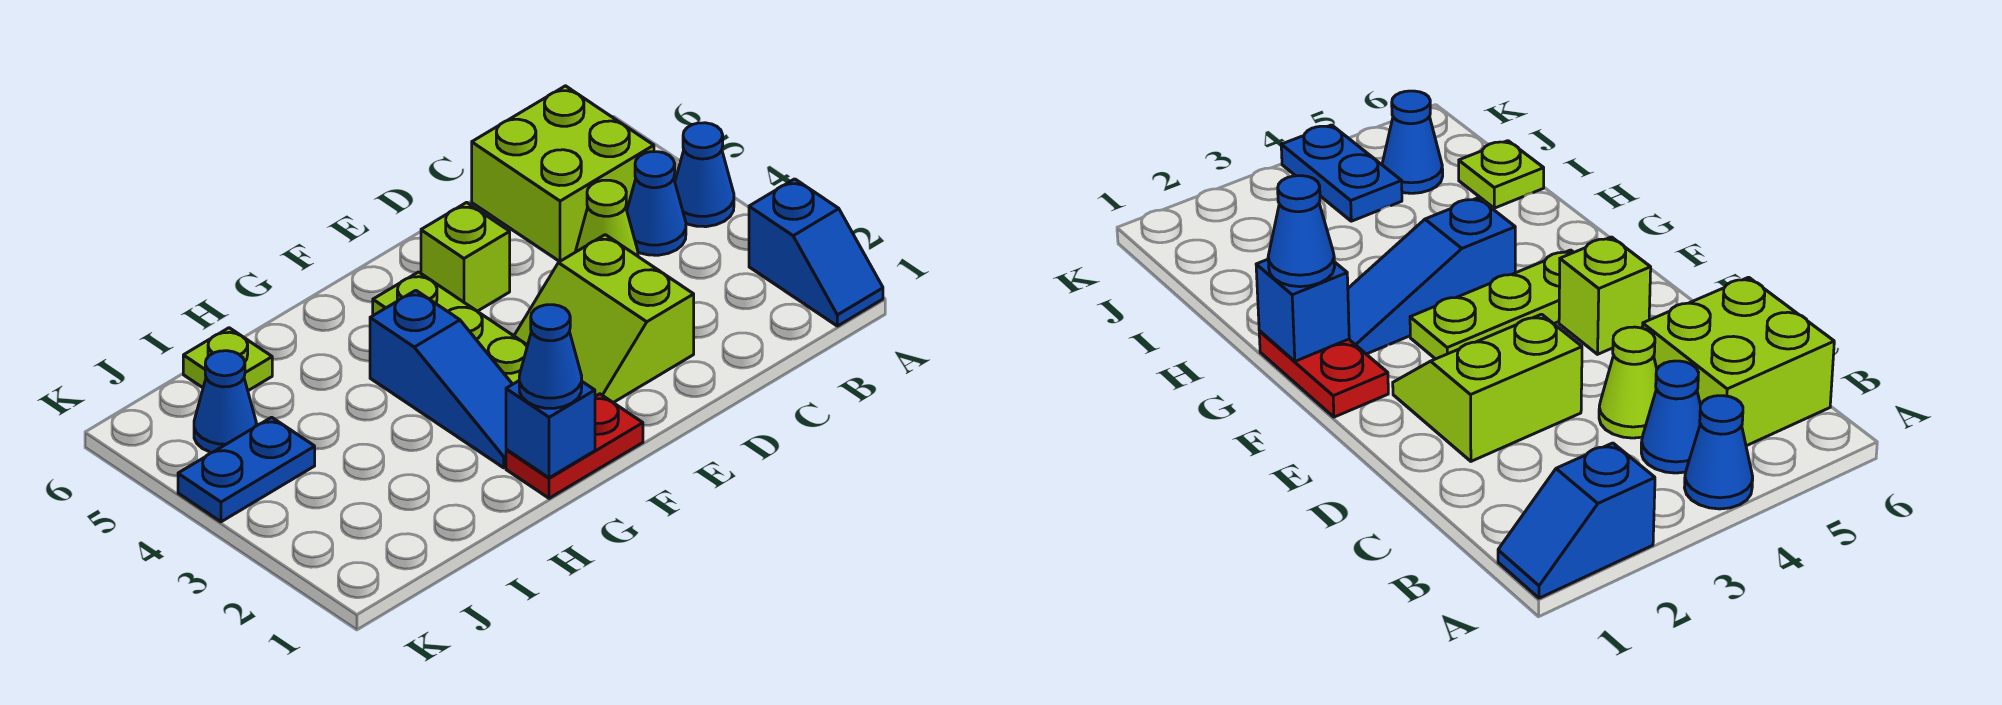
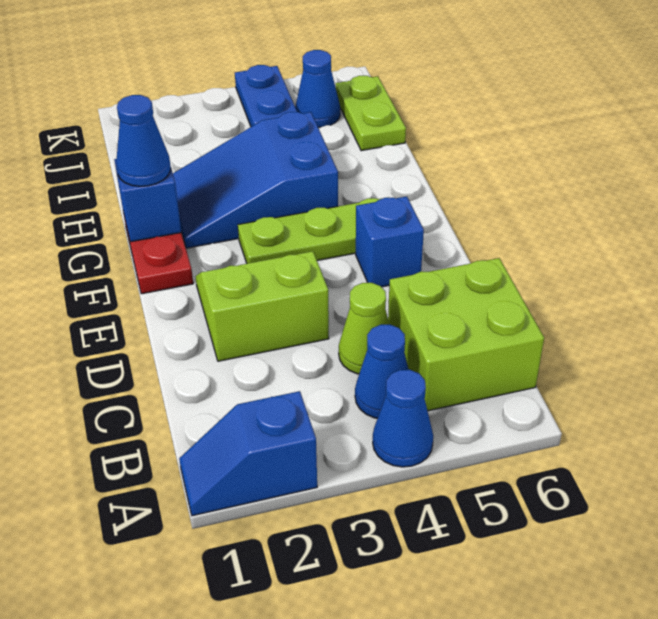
lime brick E5 level 1 -> blue brick E5 level 1
blue slope G2:G4 level 1 top 4 -> blue slope G2:H4 level 1 top 4
lime plate I6 level 1 -> lime plate I6:J6 level 1

